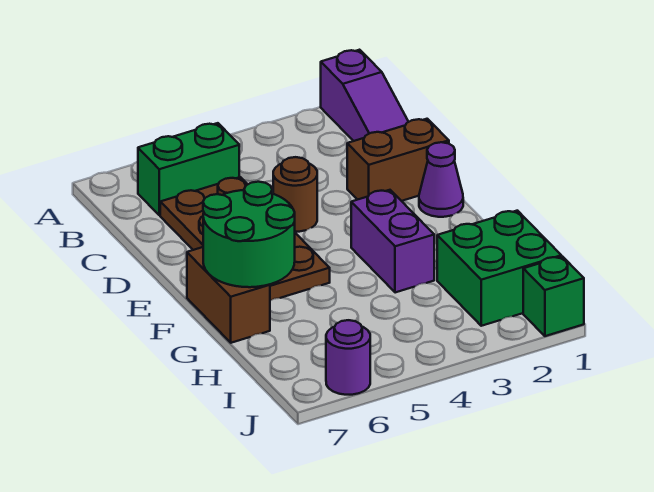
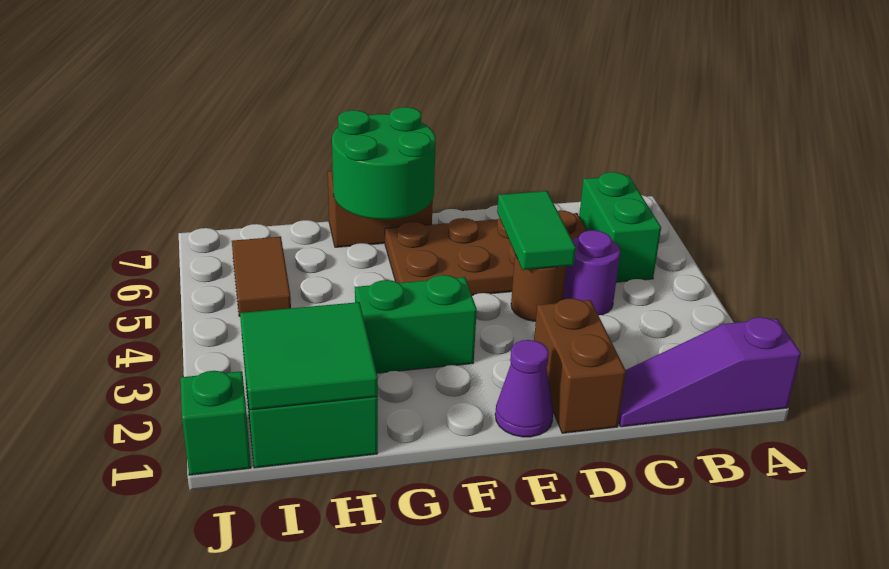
none -> green tile D4:D5 level 2
purple brick F3:G3 level 1 -> green brick F3:G3 level 1
none -> green tile H1:I2 level 2
none -> brown tile I5:I6 level 1
purple round brick J6 level 1 -> purple round brick C4 level 1

